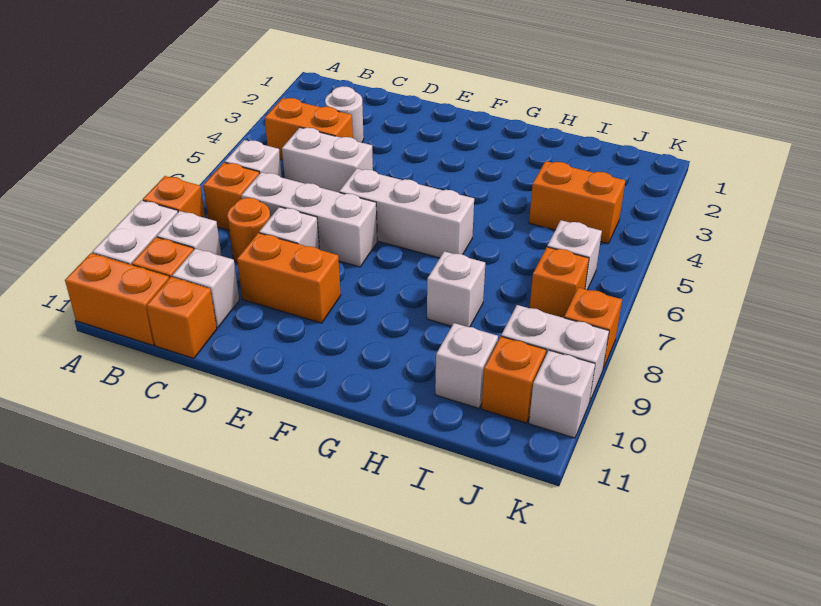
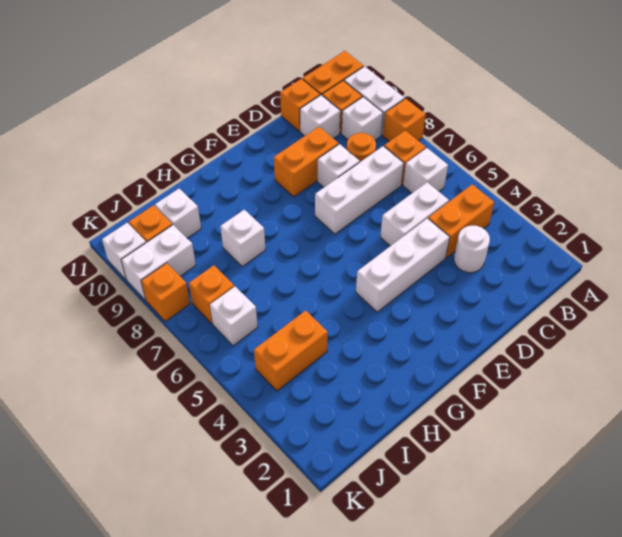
white brick E6:G6 level 1 -> white brick D4:F4 level 1

